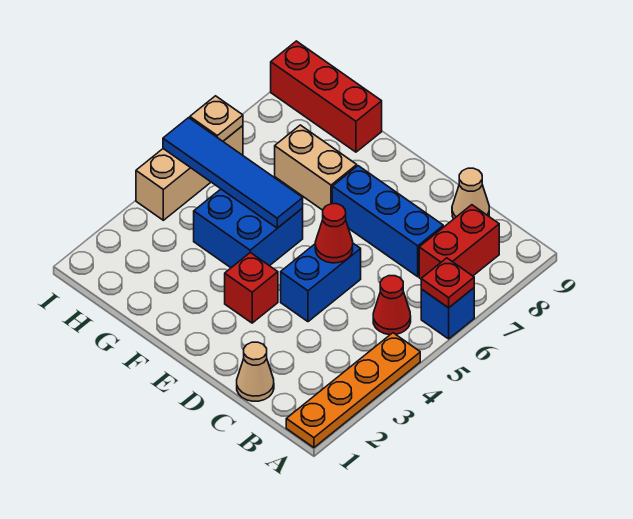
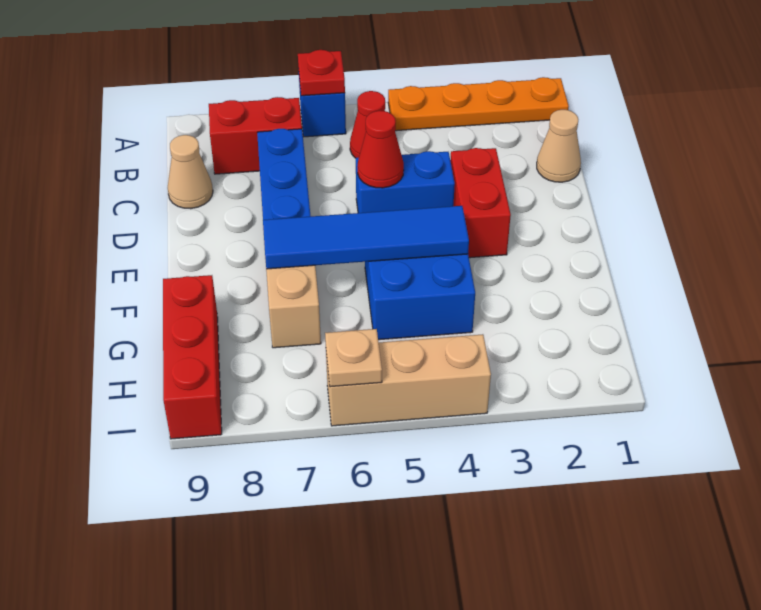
red brick E3 level 1 -> red brick D3:E3 level 1
blue tile F5:I5 level 2 -> blue tile F4:F7 level 2

